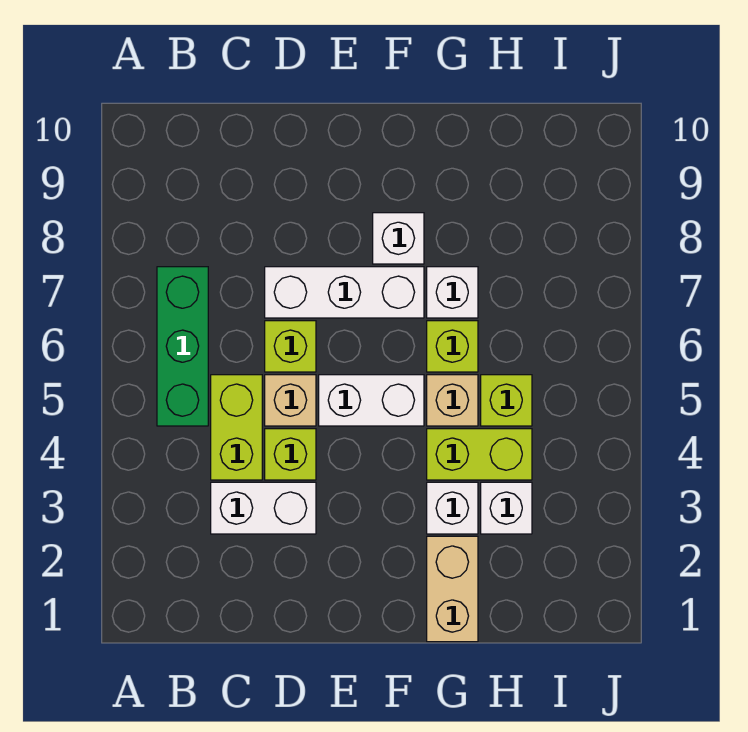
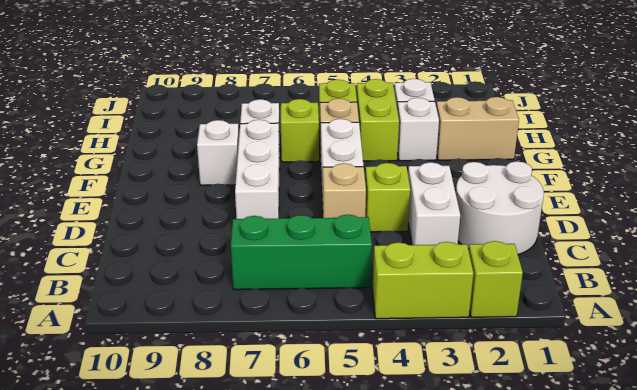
none -> white round brick C1:D2 level 1
lime brick C4:C5 level 1 -> lime brick A3:A4 level 1
lime brick D6 level 1 -> lime brick A2 level 1

